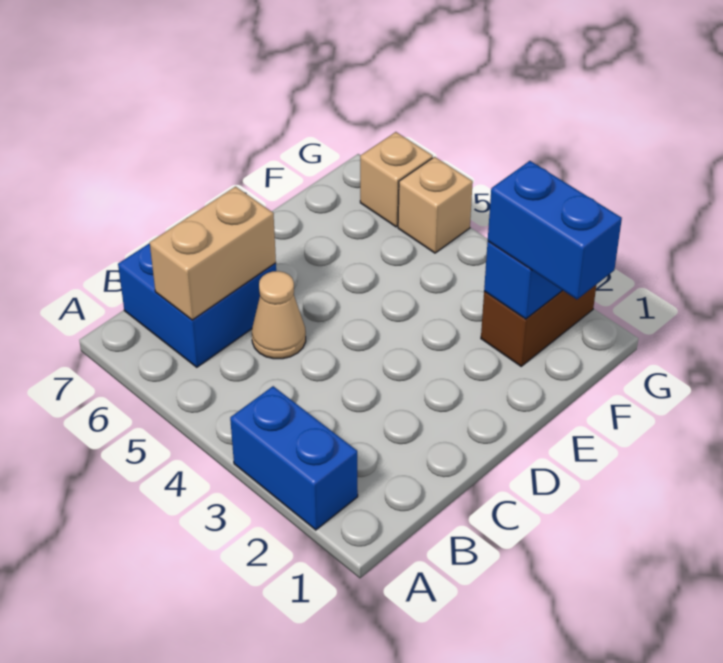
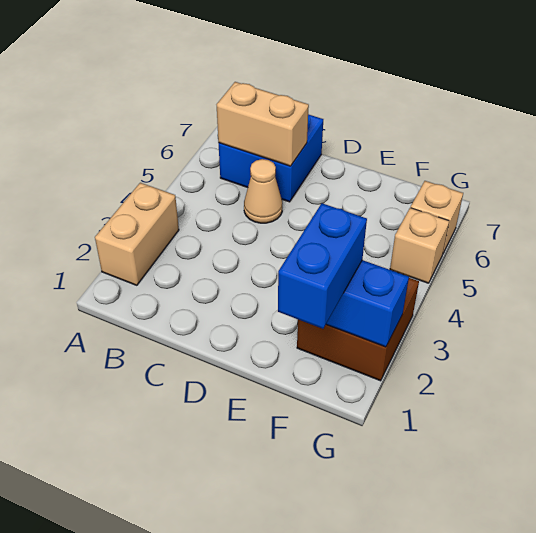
blue brick A2:A3 level 1 -> tan brick A2:A3 level 1
brown brick F2:G2 level 1 -> brown brick F2:G3 level 1

